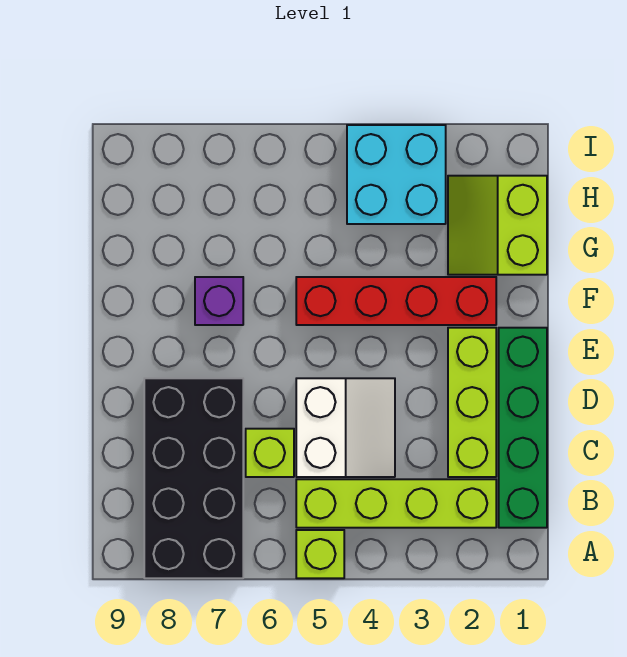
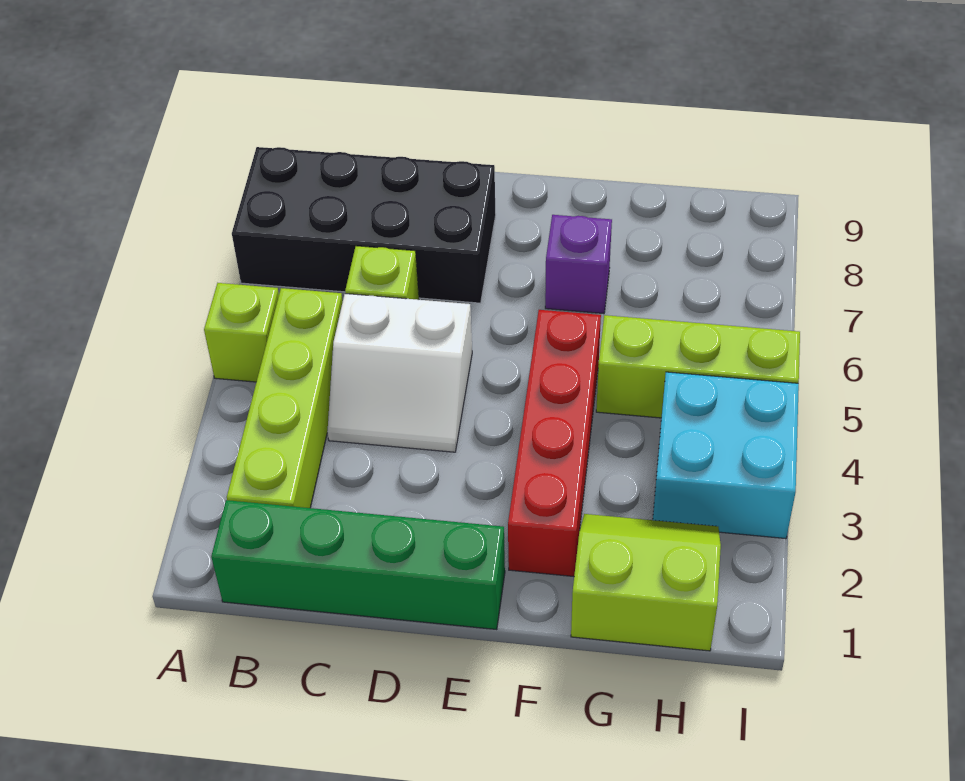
lime brick C2:E2 level 1 -> lime brick G5:I5 level 1

